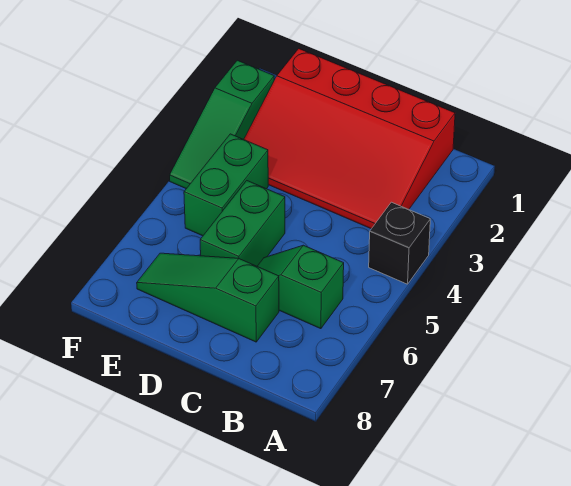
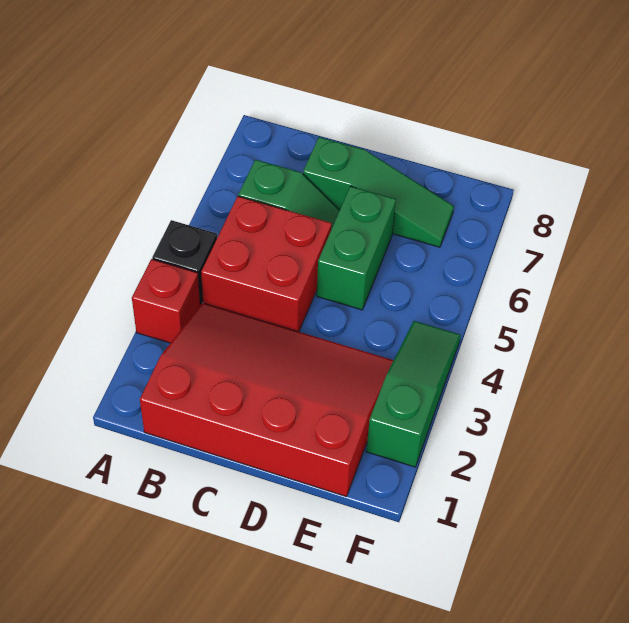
none -> red brick A3 level 1
none -> red brick B4:C5 level 1
green brick E4:E5 level 1 -> none

